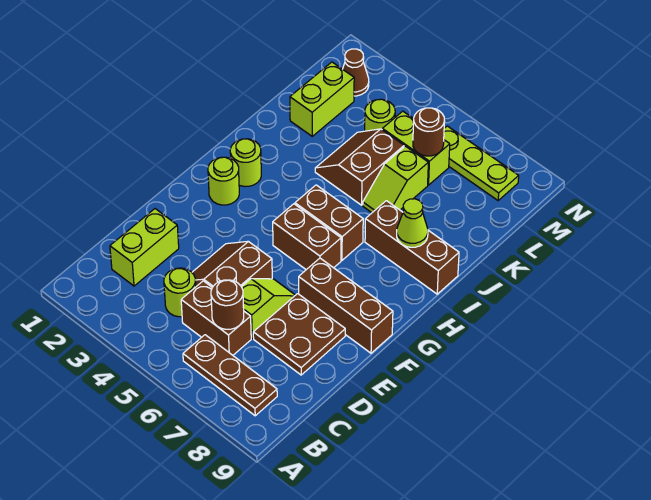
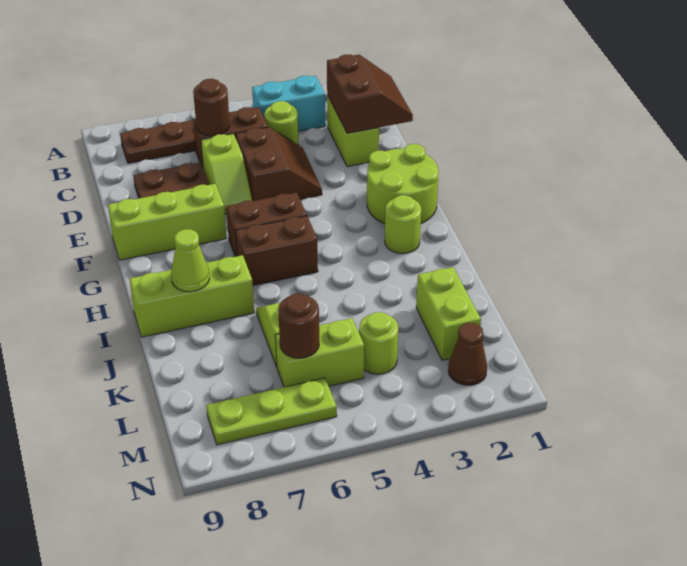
none -> cyan brick B3:B4 level 1
brown brick F7:F9 level 1 -> lime brick F7:F9 level 1
lime round brick G2 level 1 -> lime round brick F1:G2 level 1
brown brick I7:I9 level 1 -> lime brick I7:I9 level 1
brown slope J4:K5 level 1 top 5 -> brown slope C1:D2 level 2 top 2

